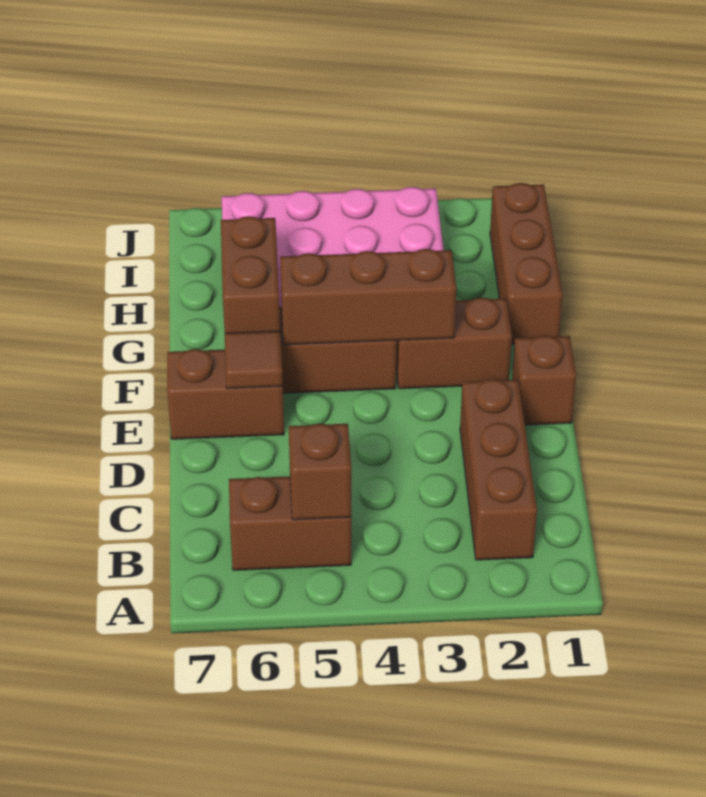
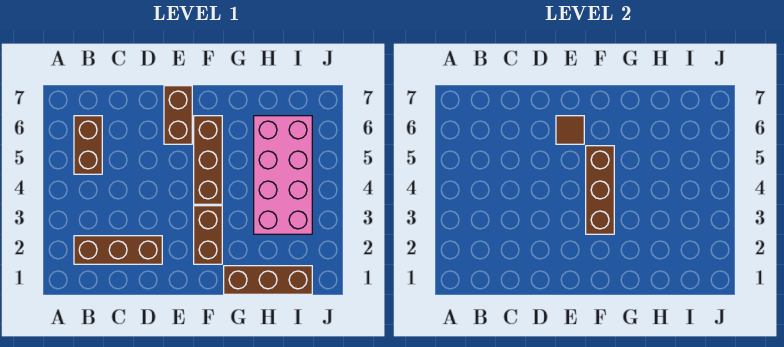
brown brick B5 level 2 -> none
brown brick E1 level 1 -> none
brown brick F6:G6 level 2 -> none

